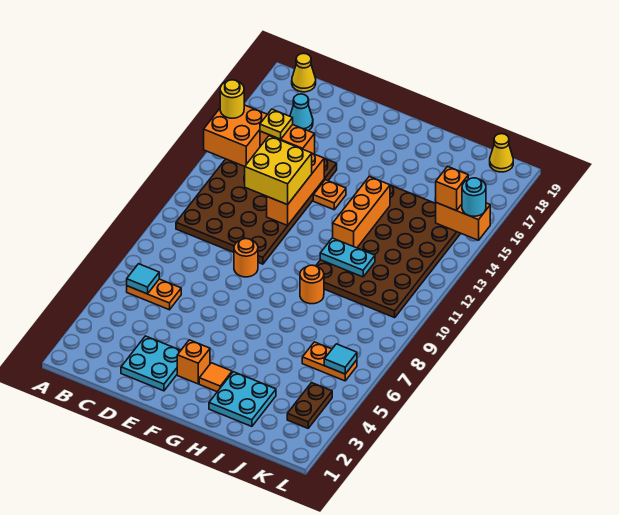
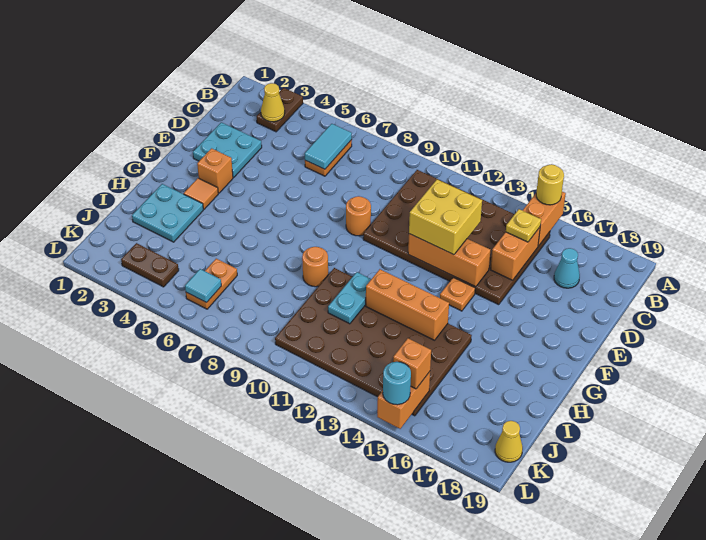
none -> brown plate A3:B3 level 1
orange brick A14:B15 level 2 -> orange brick A15:B15 level 2
cyan tile B6 level 2 -> cyan tile B6:C6 level 2
yellow cone B19 level 1 -> yellow cone B3 level 2

